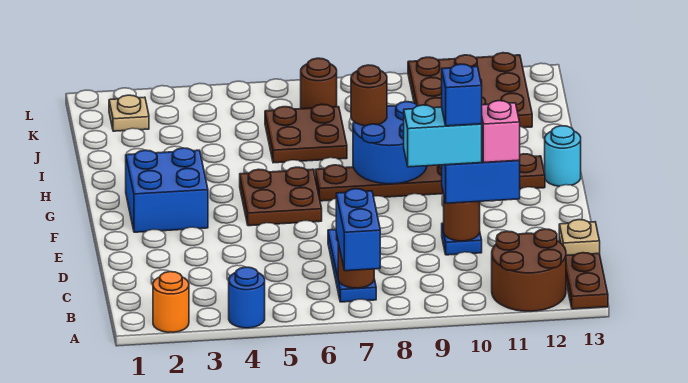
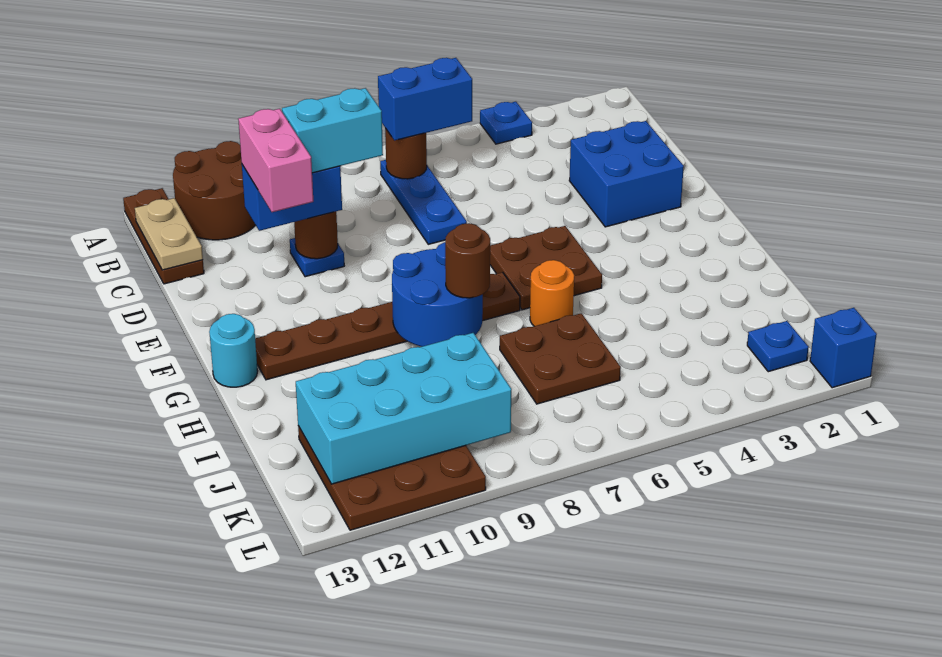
orange round brick A2 level 1 -> orange round brick H6 level 1
blue round brick A4 level 1 -> blue plate A4 level 1
blue brick A7:B7 level 3 -> blue brick B6:B7 level 3
tan plate C13 level 2 -> tan plate B13:C13 level 2
blue brick D10 level 5 -> blue brick L1 level 1
pink brick D11 level 4 -> pink brick D11:E11 level 4
blue brick F2:G3 level 1 -> blue brick D2:E3 level 1
none -> cyan brick J9:K12 level 2
tan plate K2 level 1 -> blue plate K2 level 1
brown round brick K7 level 1 -> none

